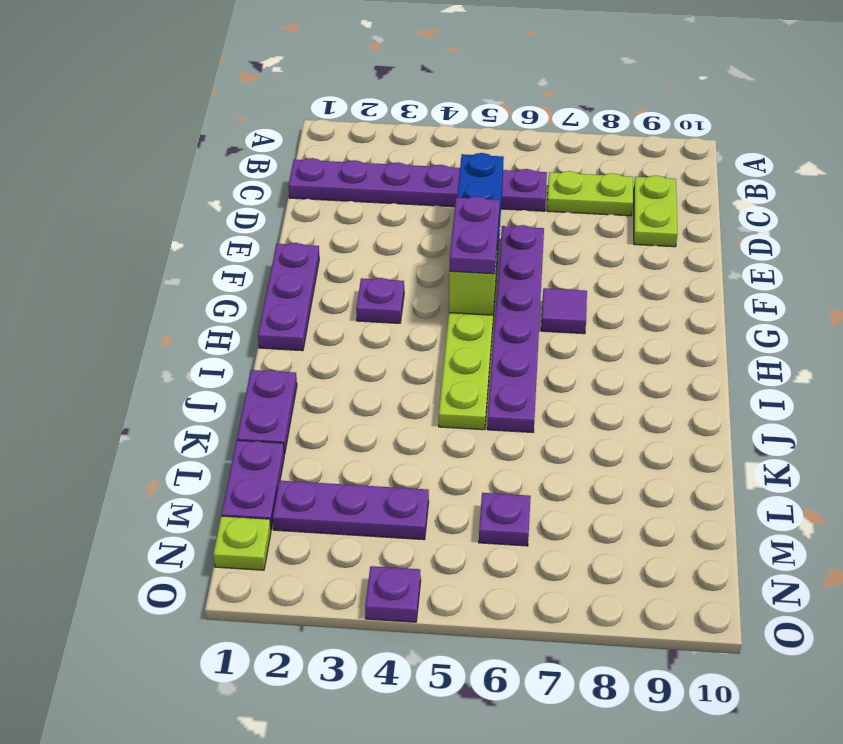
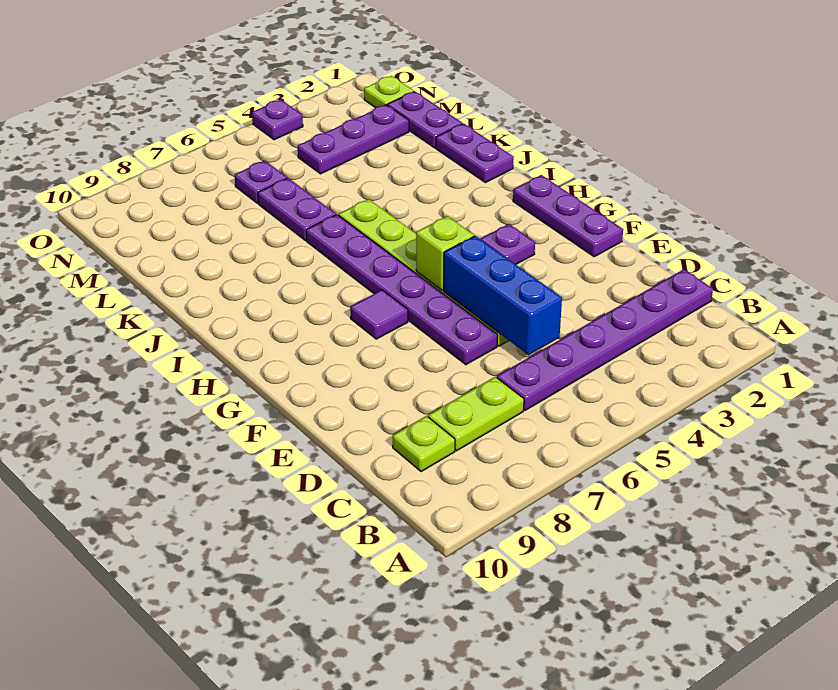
lime plate C9:D9 level 1 -> lime plate C9 level 1
purple plate F5:G5 level 3 -> purple plate K6:L6 level 1

